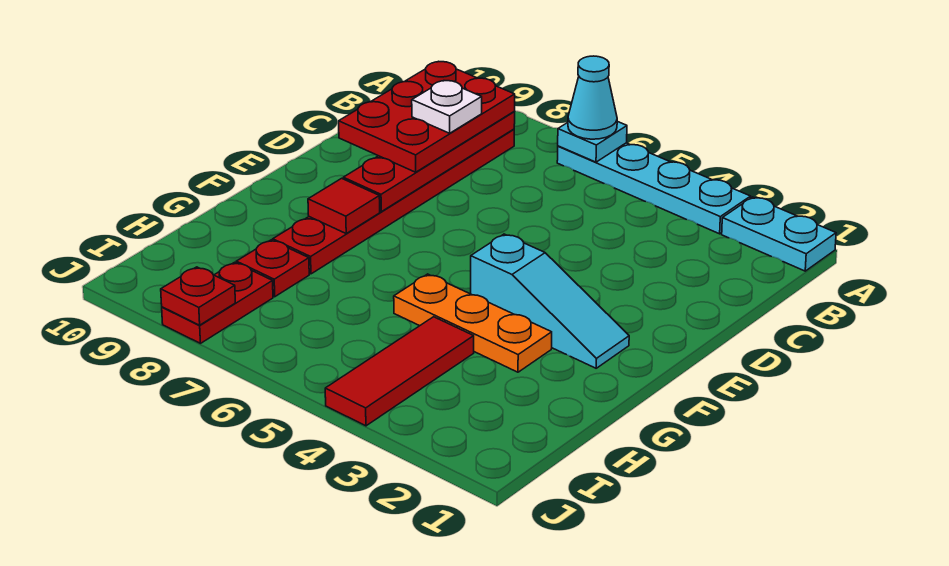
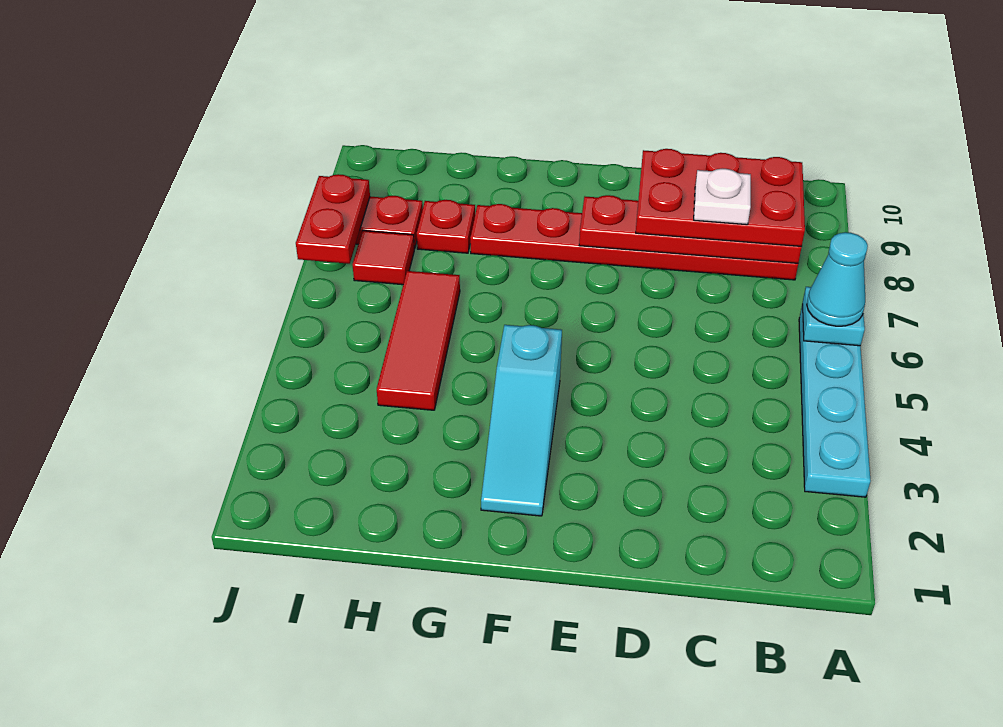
cyan plate A1:A2 level 1 -> none
red tile F8 level 2 -> red tile I7 level 1
orange plate G3:G5 level 1 -> none
red tile H4:J4 level 1 -> red tile H4:H6 level 1
red plate J8 level 2 -> red plate J7:J8 level 2

